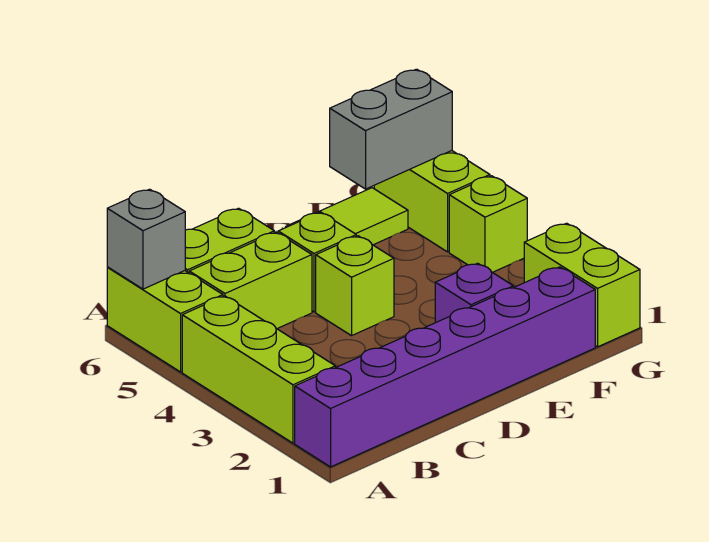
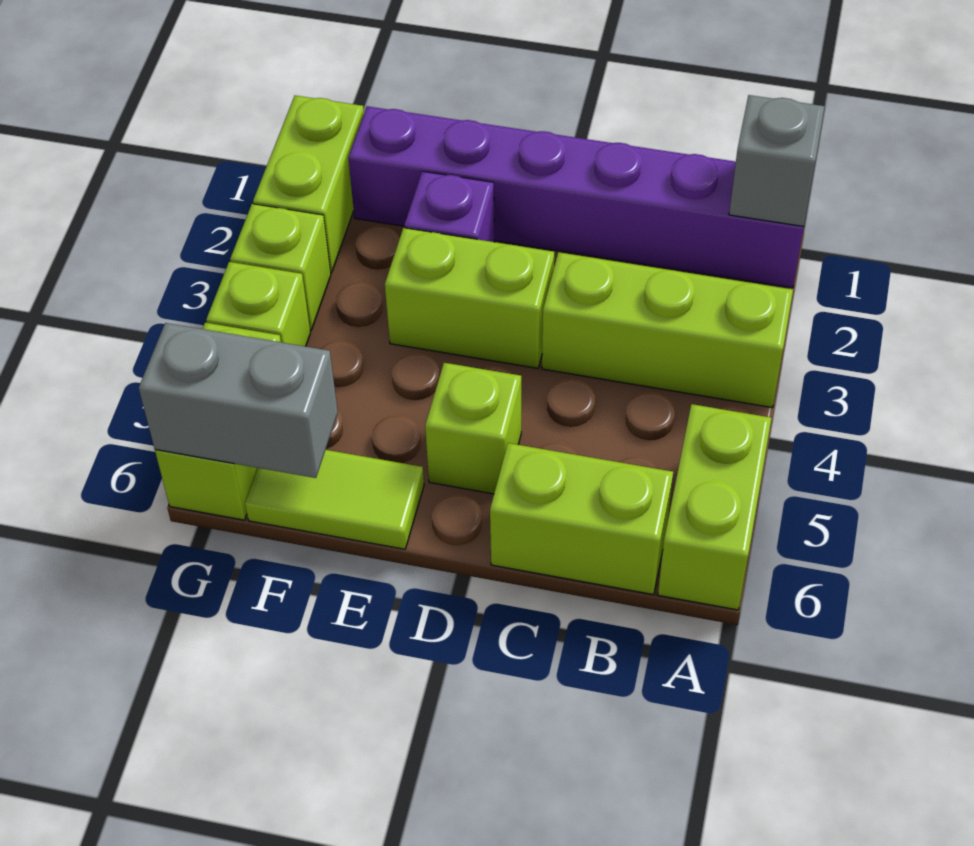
lime brick A2:A4 level 1 -> lime brick A3:C3 level 1
grey brick A6 level 2 -> grey brick A1 level 2
lime brick B5:C5 level 1 -> lime brick D3:E3 level 1
lime brick D4 level 1 -> lime brick G3 level 1

